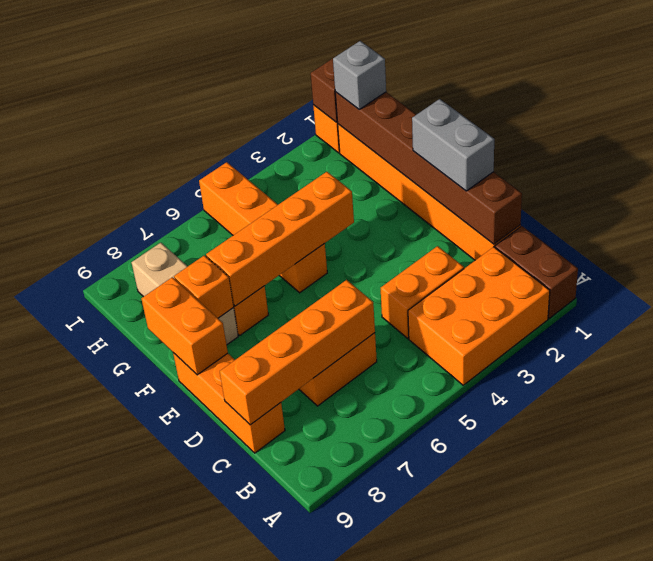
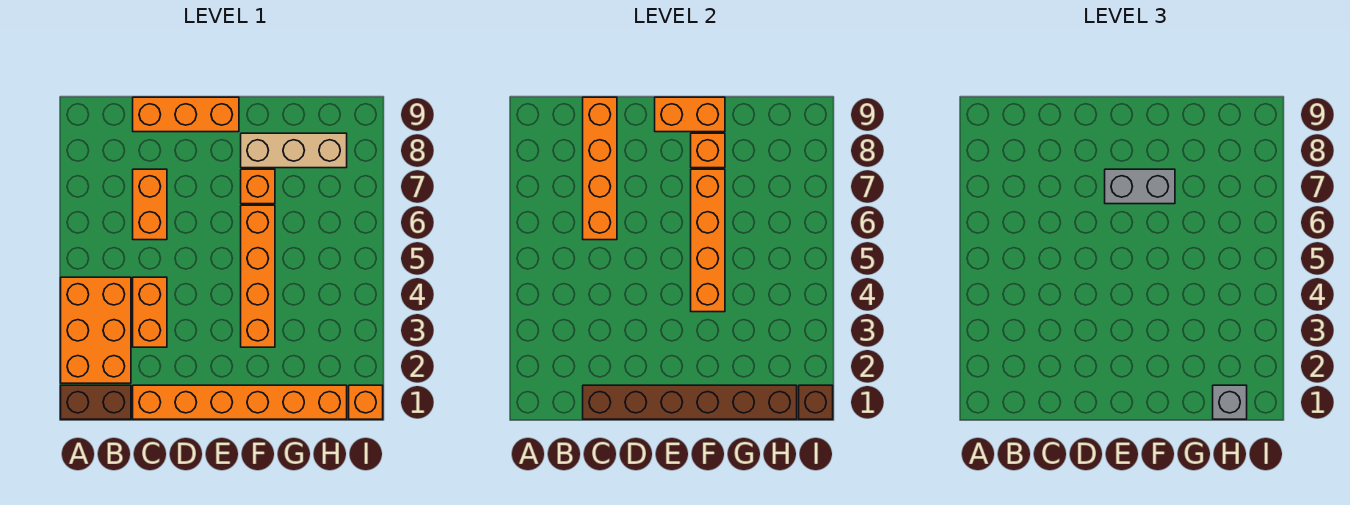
grey brick D1:E1 level 3 -> grey brick E7:F7 level 3
orange brick F5:I5 level 1 -> orange brick F3:F6 level 1

